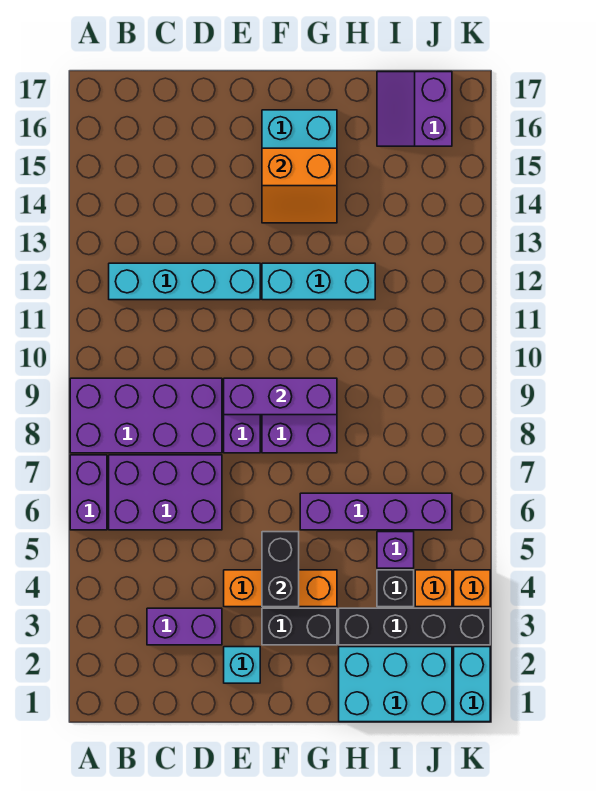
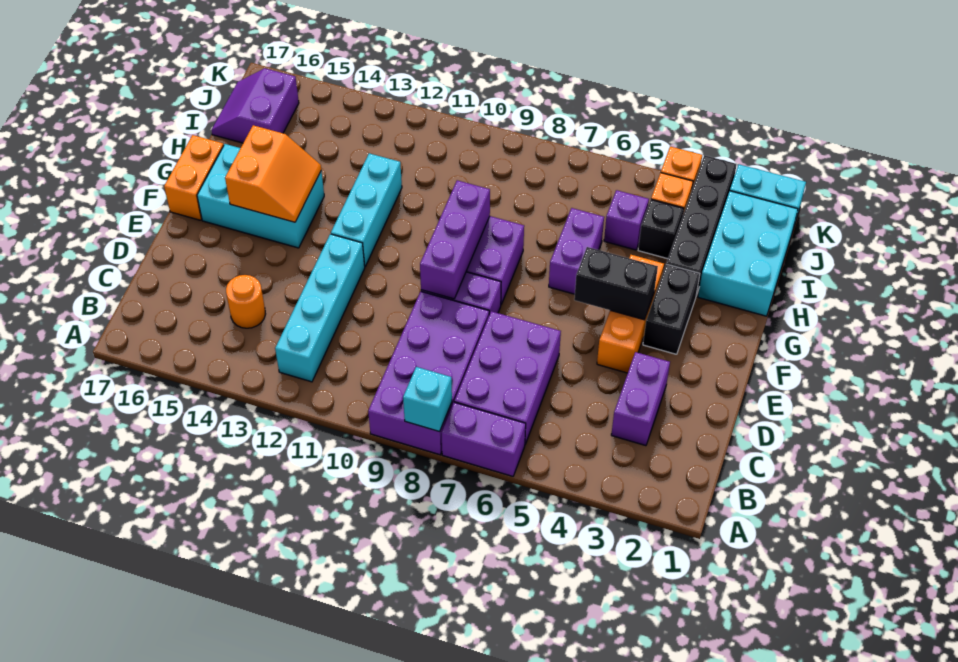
none -> orange round brick C14 level 1
cyan brick E2 level 1 -> cyan brick A8 level 2
none -> orange brick F17:G17 level 1
purple brick G6:J6 level 1 -> purple brick G6:H6 level 1
purple slope I16:J17 level 1 top J -> purple slope I16:J17 level 1 top 16

